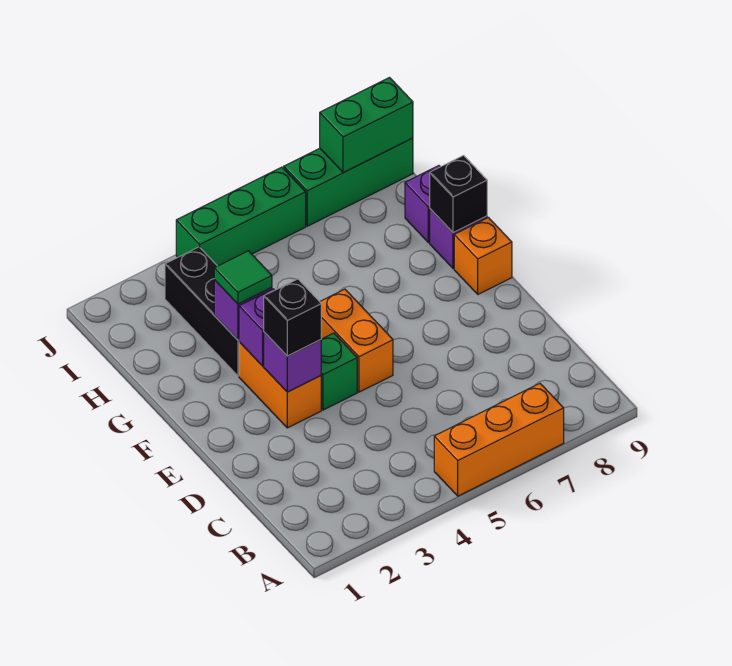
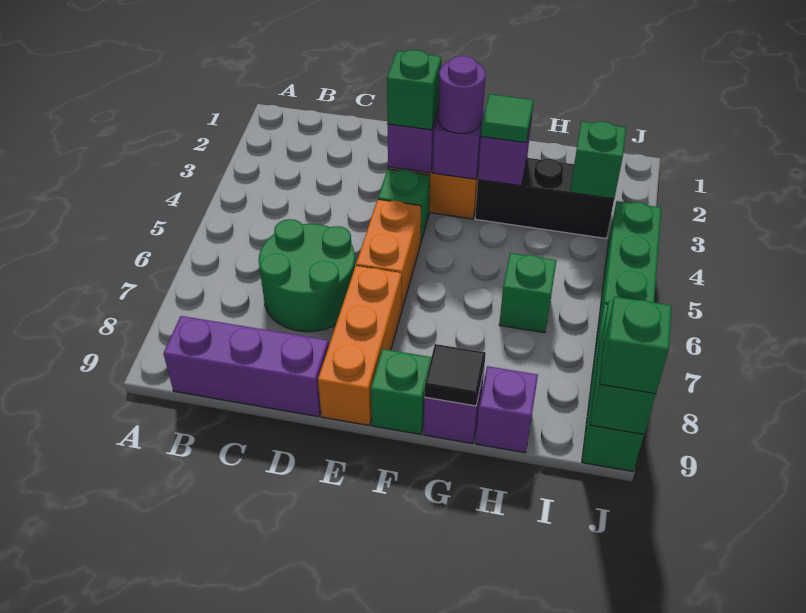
orange brick A5:A7 level 1 -> orange brick E7:E9 level 1
none -> purple brick B9:D9 level 1
none -> green round brick C6:D7 level 1
black brick E3 level 3 -> green brick E3 level 3
orange brick E5:F5 level 1 -> orange brick E5:E6 level 1
none -> purple round brick F3 level 3
orange brick F9 level 1 -> green brick F9 level 1
black brick G9 level 2 -> black tile G9 level 2
none -> green brick H6 level 1
none -> green brick I3 level 2
none -> green brick J9 level 3

